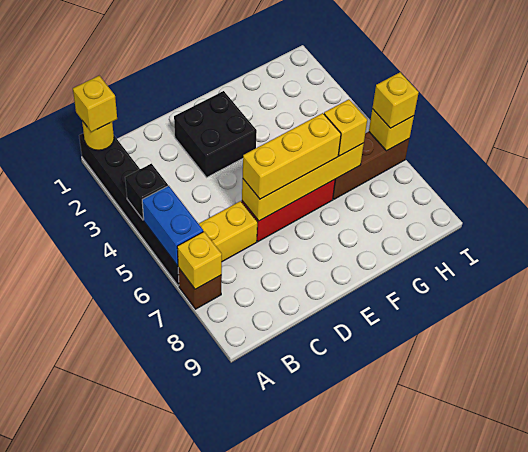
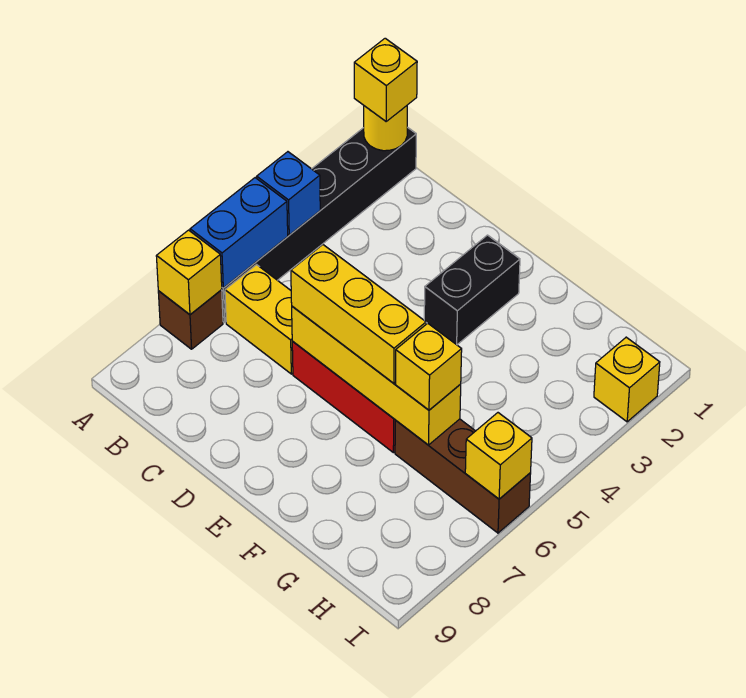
black brick A4 level 2 -> blue brick A4 level 2
black brick D2:E3 level 1 -> black brick E2:E3 level 1
yellow brick I6 level 3 -> yellow brick I2 level 1

